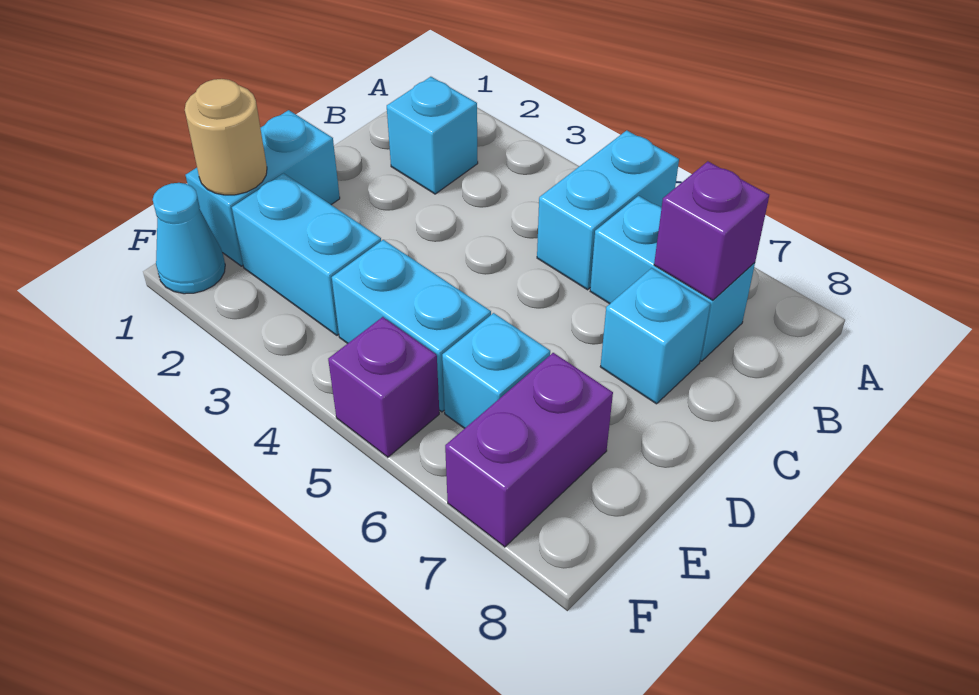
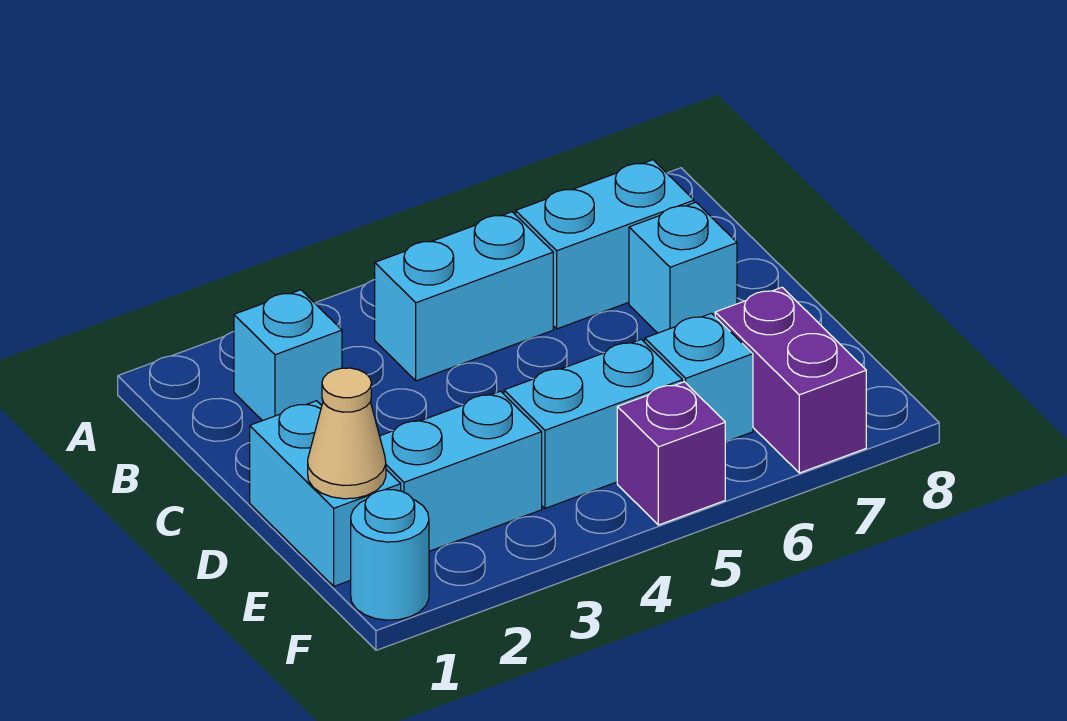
cyan brick A5:B5 level 1 -> cyan brick B4:B5 level 1
purple brick B7 level 2 -> none
tan round brick E1 level 2 -> tan cone E1 level 2
cyan cone F1 level 1 -> cyan round brick F1 level 1

